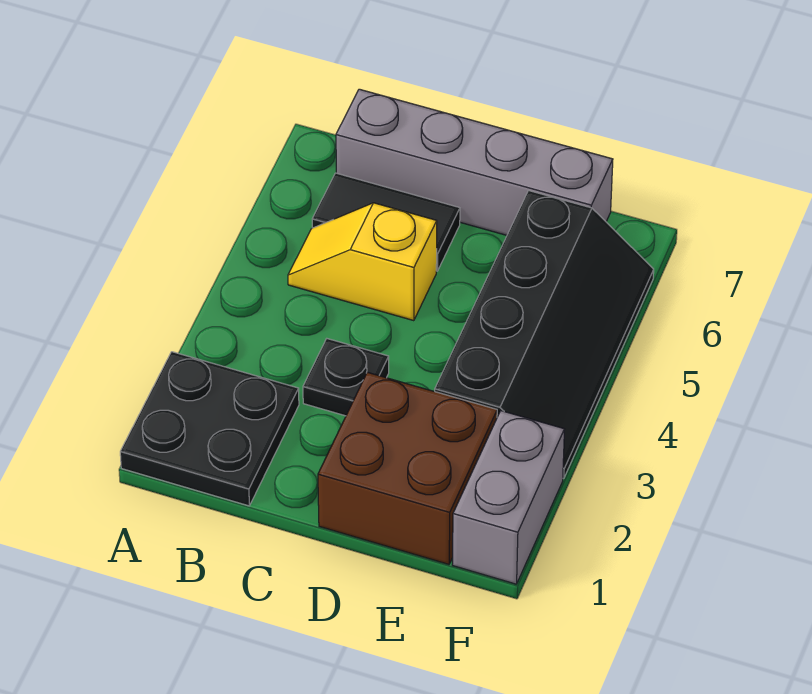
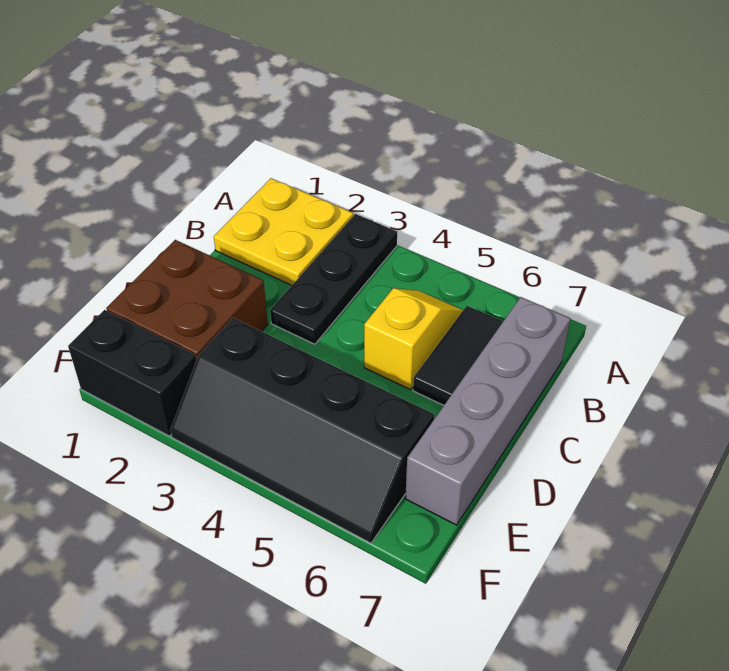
black plate A1:B2 level 1 -> yellow plate A1:B2 level 1
black plate C3 level 1 -> black plate A3:C3 level 1
grey brick F1:F2 level 1 -> black brick F1:F2 level 1

